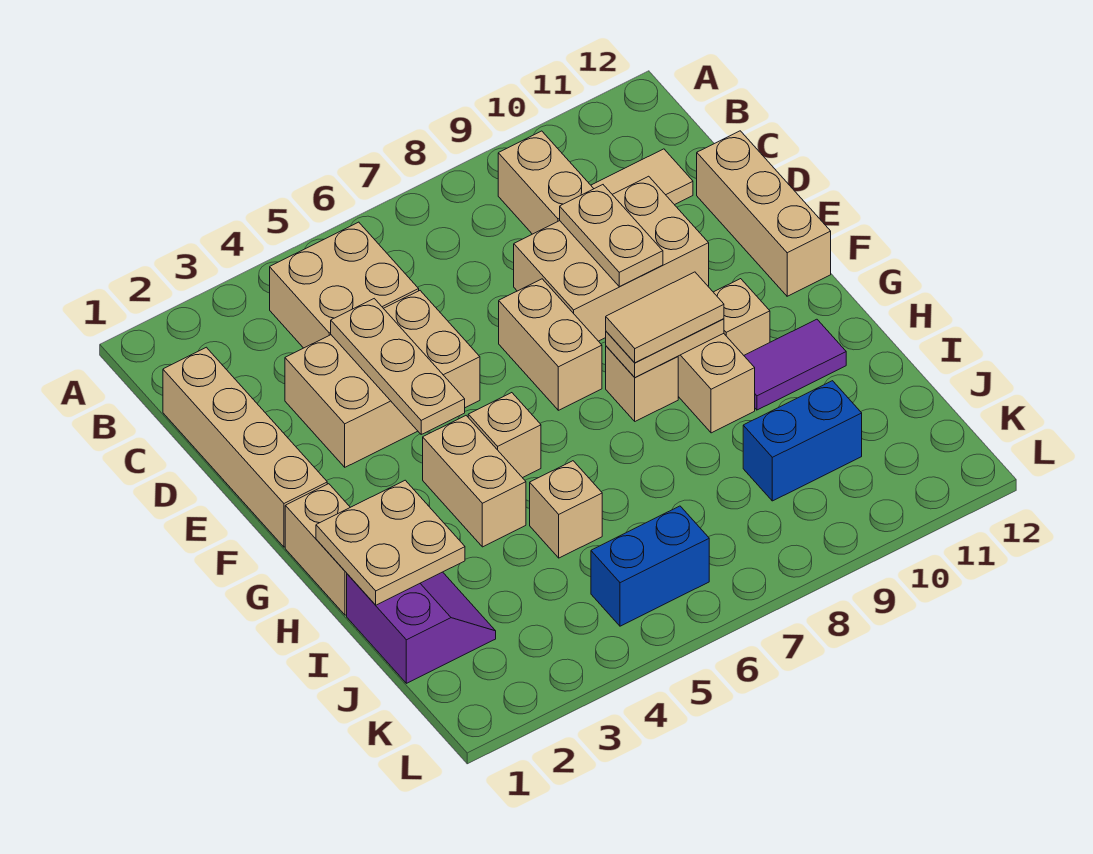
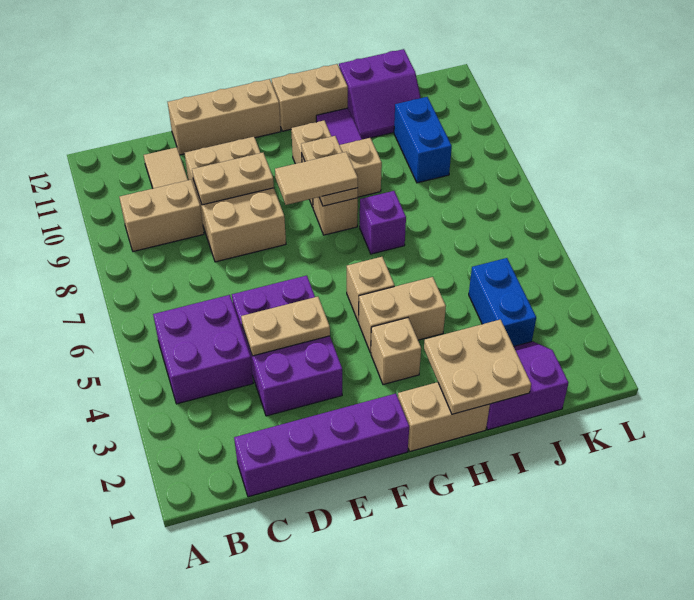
tan brick B4:C5 level 1 -> purple brick B4:C5 level 1
tan brick C1:F1 level 1 -> purple brick C1:F1 level 1
tan brick D3:E5 level 1 -> purple brick D3:E5 level 1
tan plate D4:F4 level 2 -> tan plate D4:E4 level 2
tan brick E7:F7 level 1 -> tan brick G12:H12 level 1
tan tile G8:G9 level 3 -> tan tile F8:G8 level 3
none -> purple brick H7 level 1
tan brick I5 level 1 -> tan brick G3 level 1
none -> purple slope I11:J12 level 1 top 12
blue brick K5:K6 level 1 -> blue brick J3:J4 level 1

